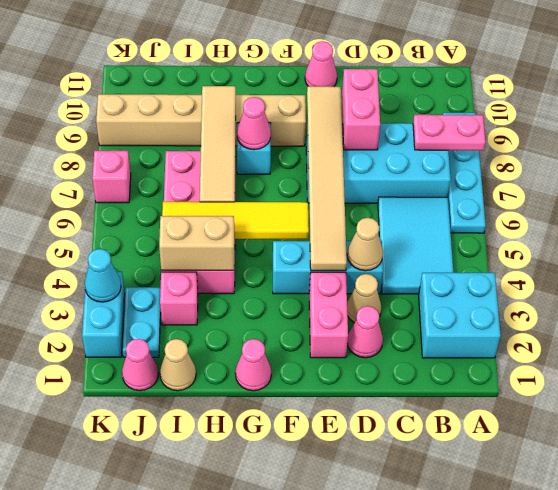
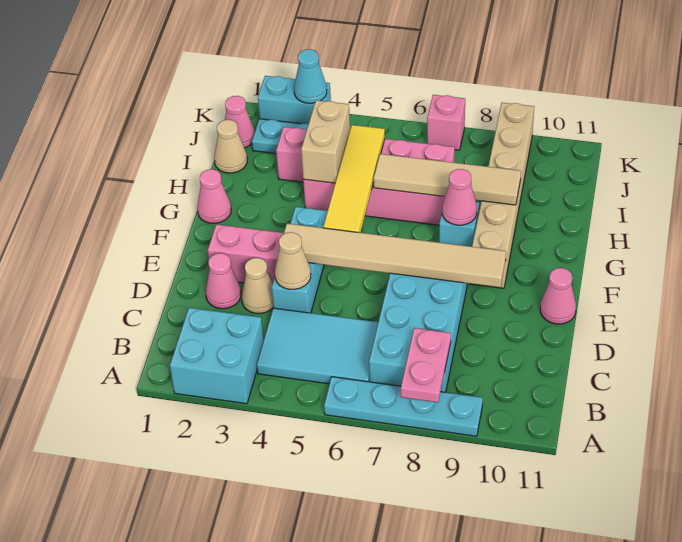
pink brick D8:D9 level 2 -> none

